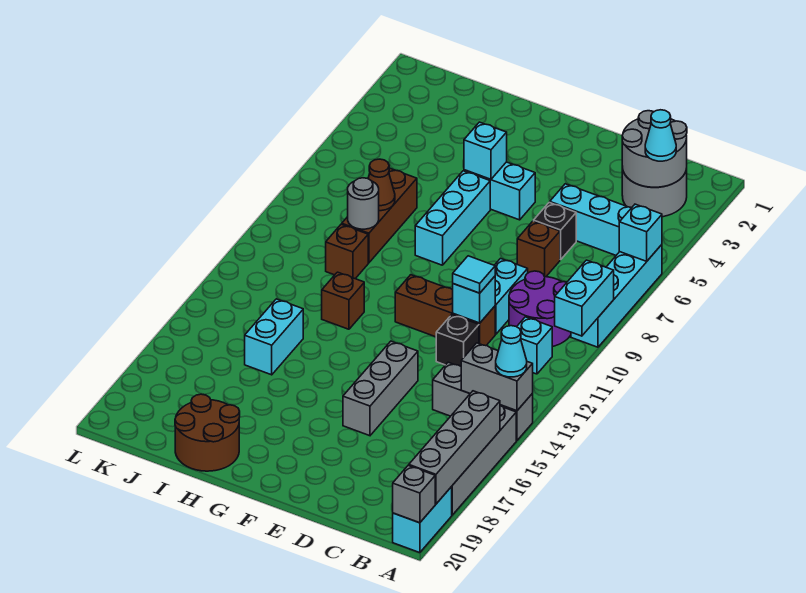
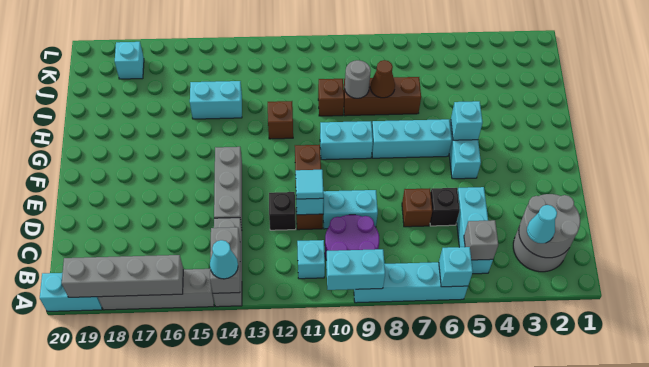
grey brick A20 level 2 -> grey brick B5 level 2
grey brick E14:E16 level 1 -> grey brick D14:F14 level 1
none -> cyan brick G9:G10 level 1
brown round brick H19:I20 level 1 -> none
none -> cyan brick K18 level 1

